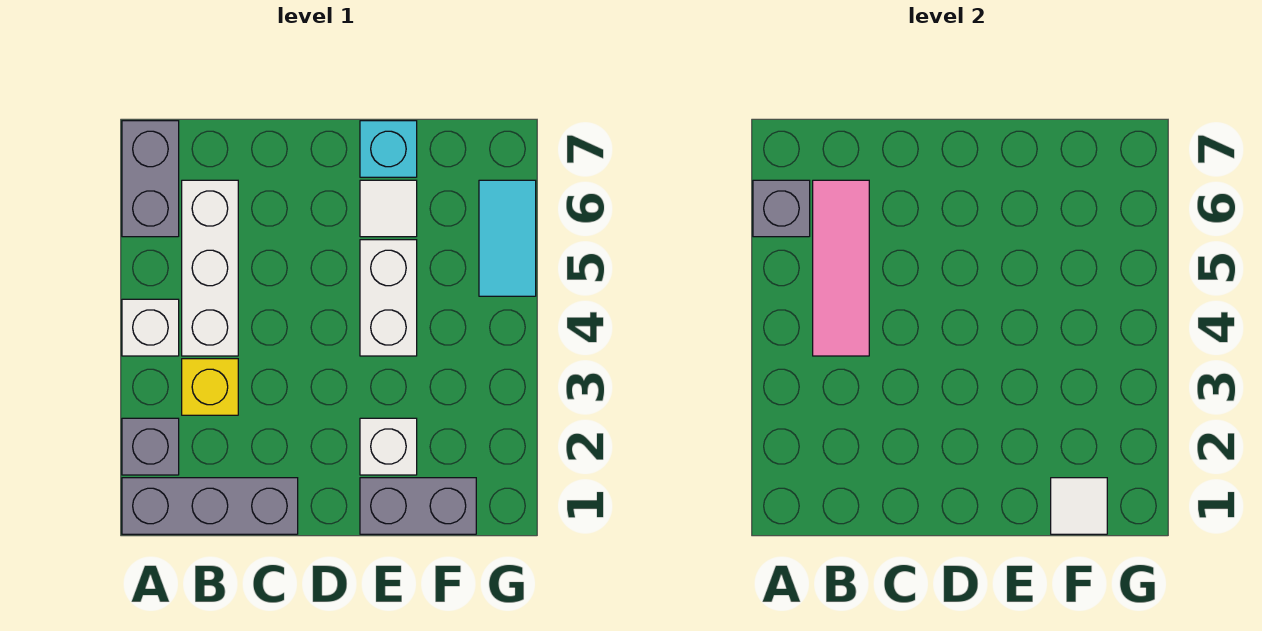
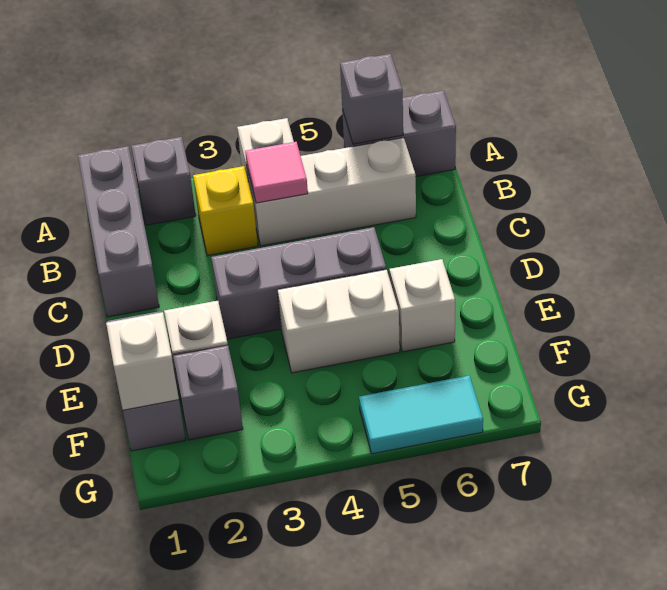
pink tile B4:B6 level 2 -> pink tile B4 level 2
none -> grey brick D3:D5 level 1
white tile E6 level 1 -> white brick E6 level 1
cyan brick E7 level 1 -> none
white tile F1 level 2 -> white brick F1 level 2
none -> grey brick F2 level 1

